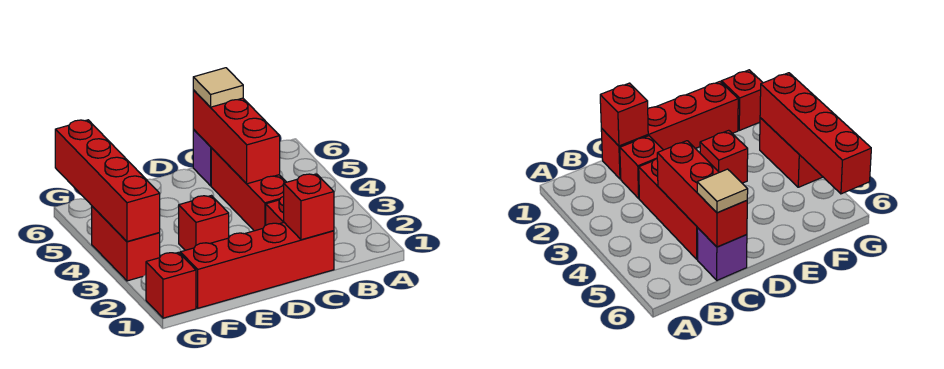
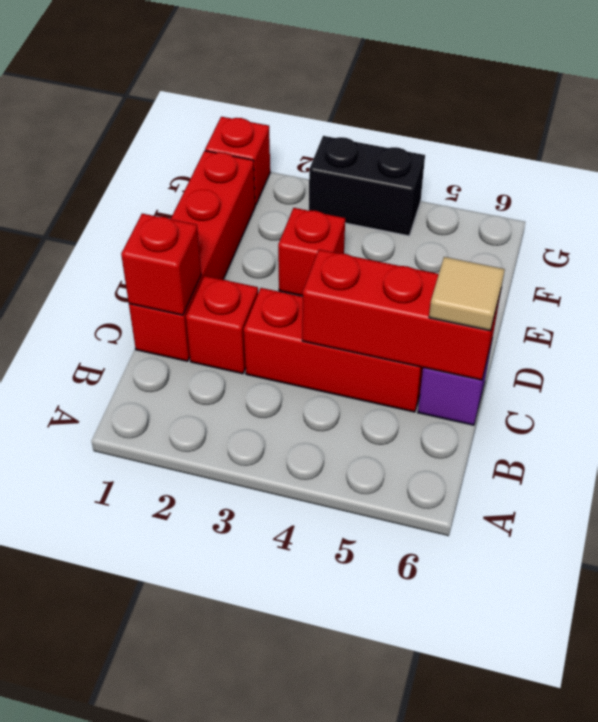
red brick G3:G4 level 1 -> black brick G3:G4 level 1
red brick G3:G6 level 2 -> none

